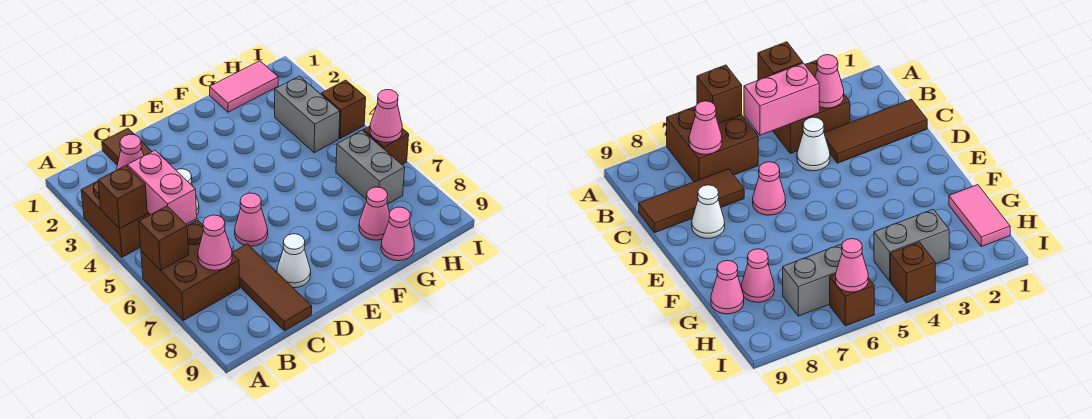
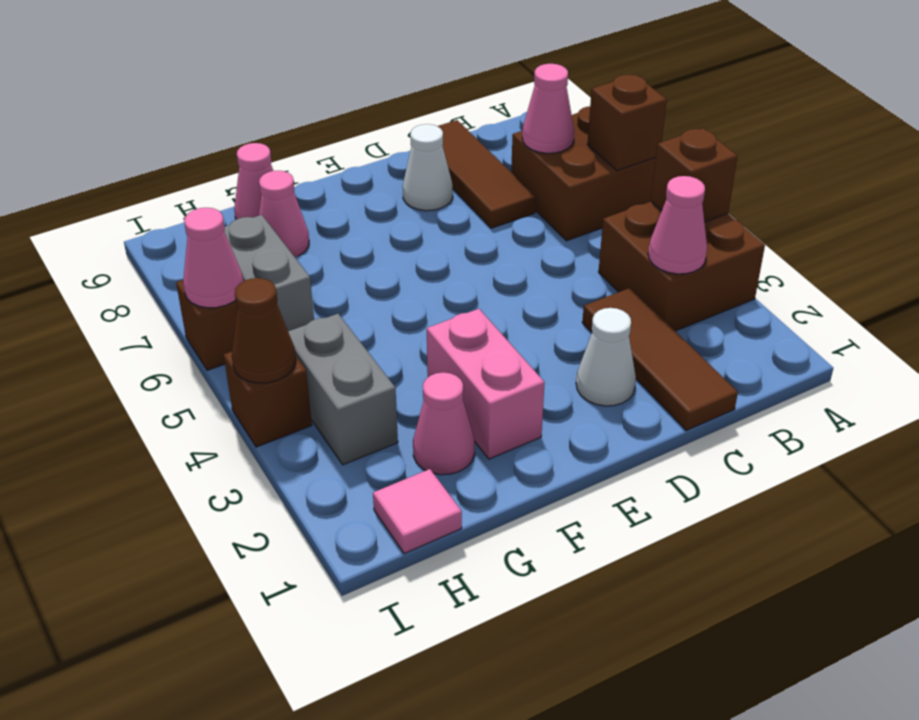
pink brick B4:B5 level 2 -> pink brick F2:F3 level 1
white cone C4 level 1 -> white cone D2 level 1
pink cone D6 level 1 -> pink cone G2 level 1
pink tile G1:H1 level 1 -> pink tile H1 level 1
none -> brown cone I4 level 2

